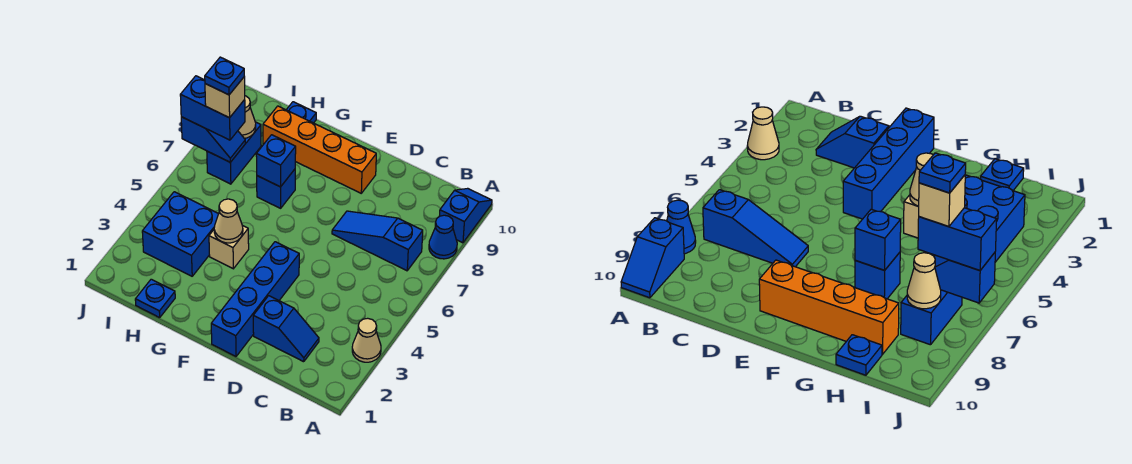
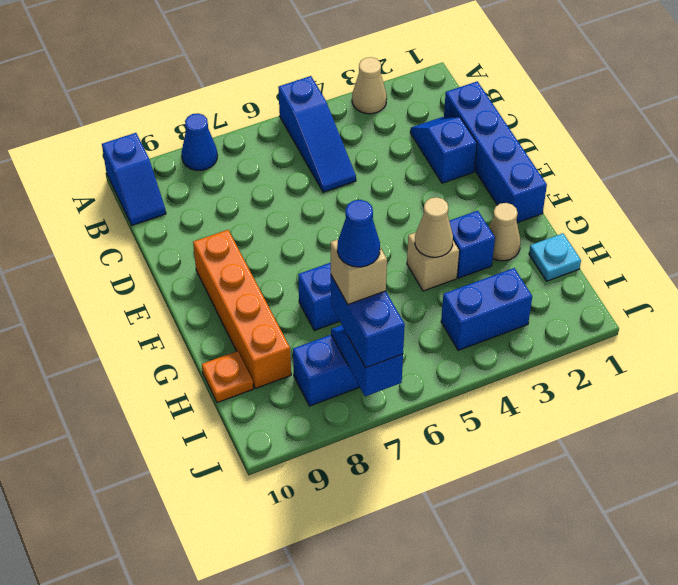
blue slope A9:A10 level 1 top 9 -> blue slope A10:B10 level 1 top A
blue slope B7:D7 level 1 top B -> blue slope A5:C5 level 1 top A
blue brick E1:E4 level 1 -> blue brick C1:F1 level 1
blue brick G7 level 2 -> blue brick G3 level 1
blue plate H1 level 1 -> cyan plate H1 level 1
blue brick H3:I4 level 1 -> blue brick I3:I4 level 1
blue plate H10 level 1 -> orange plate H10 level 1
blue plate I7 level 5 -> blue cone I7 level 5
tan cone I8 level 2 -> tan cone G2 level 1

